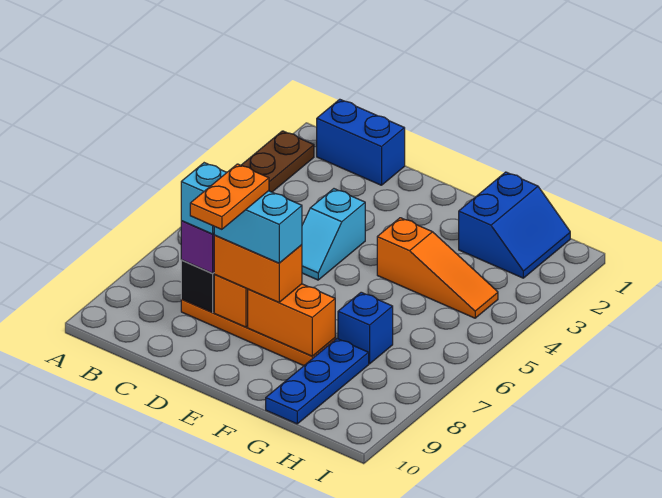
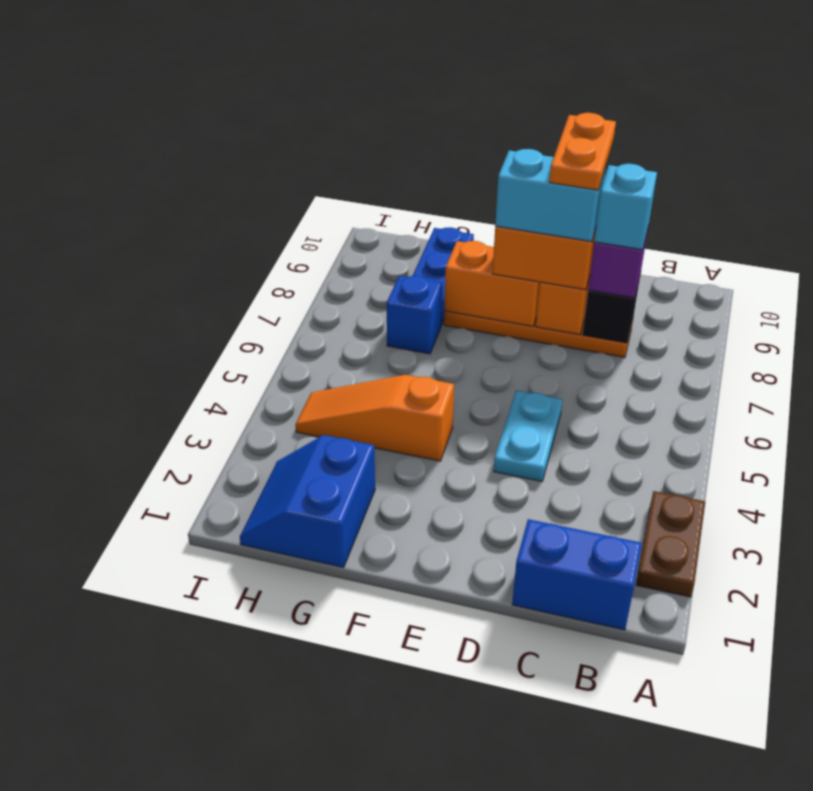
cyan slope D4:D5 level 1 top 4 -> cyan plate D4:D5 level 1

